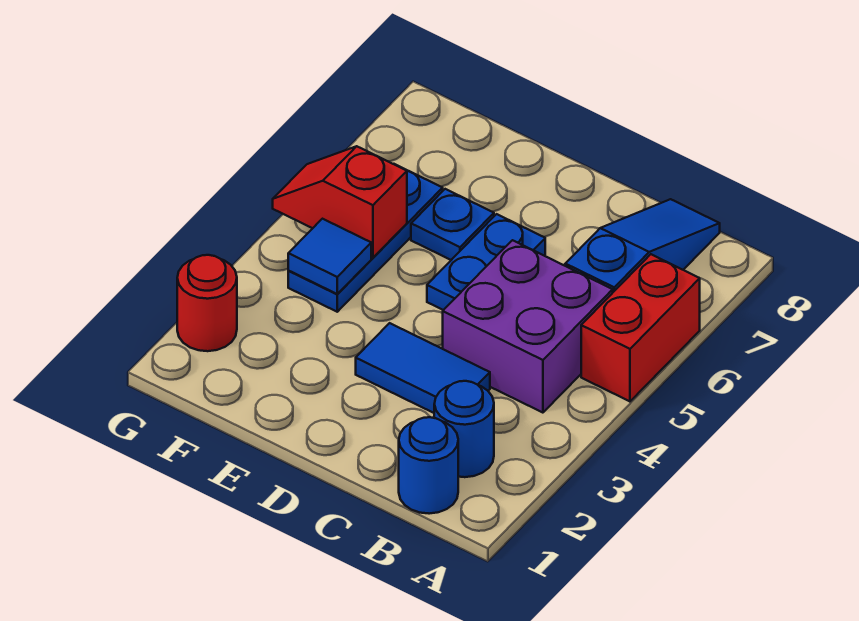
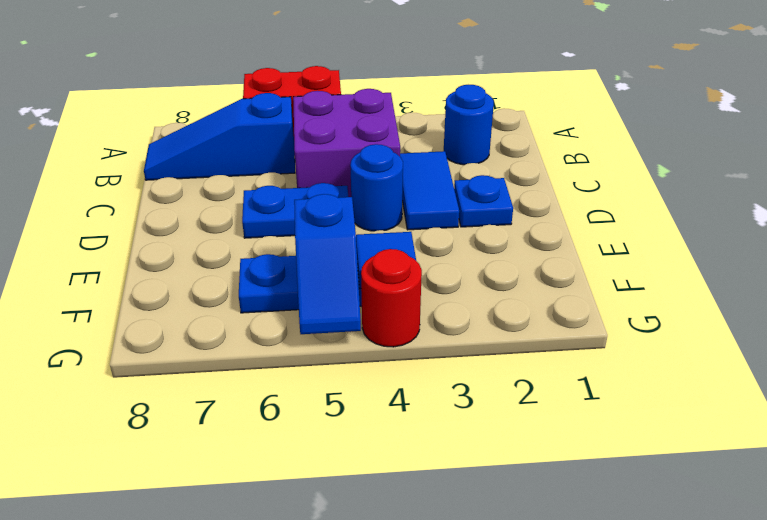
blue round brick B1 level 1 -> blue round brick D4 level 1
blue plate E6 level 1 -> blue plate D2 level 1
red slope F5:G5 level 2 top F -> blue slope F5:G5 level 2 top F
red round brick G2 level 1 -> red round brick G4 level 1

